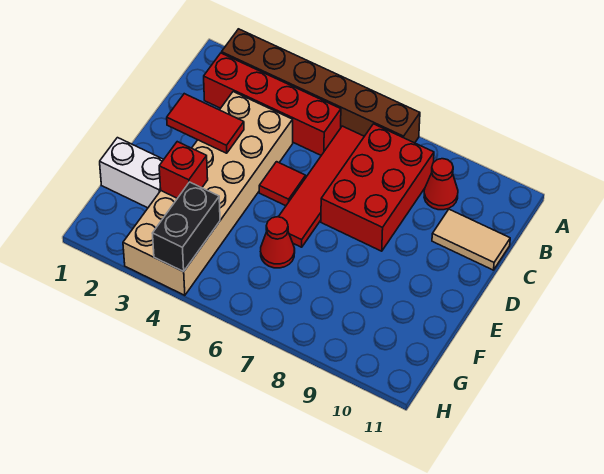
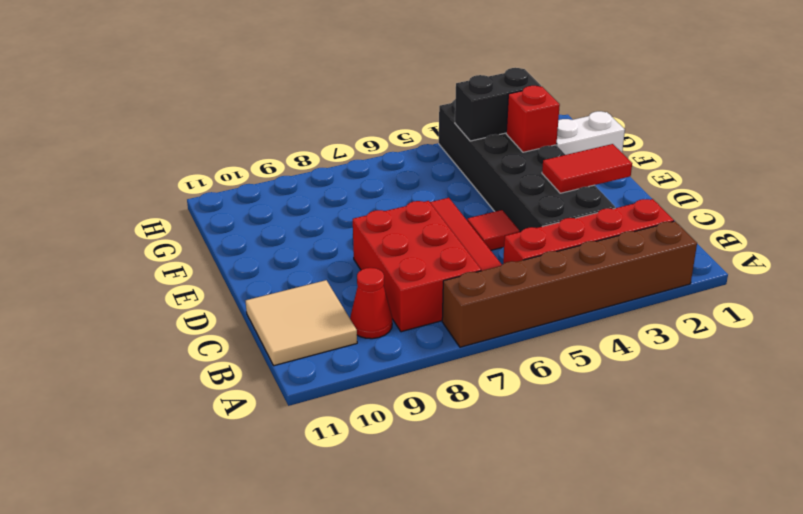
tan brick C3:H4 level 1 -> black brick C3:H4 level 1
tan tile C10:C11 level 1 -> tan tile B10:C11 level 1
red cone F6 level 1 -> none
black brick G4:H4 level 2 -> black brick G3:G4 level 2

